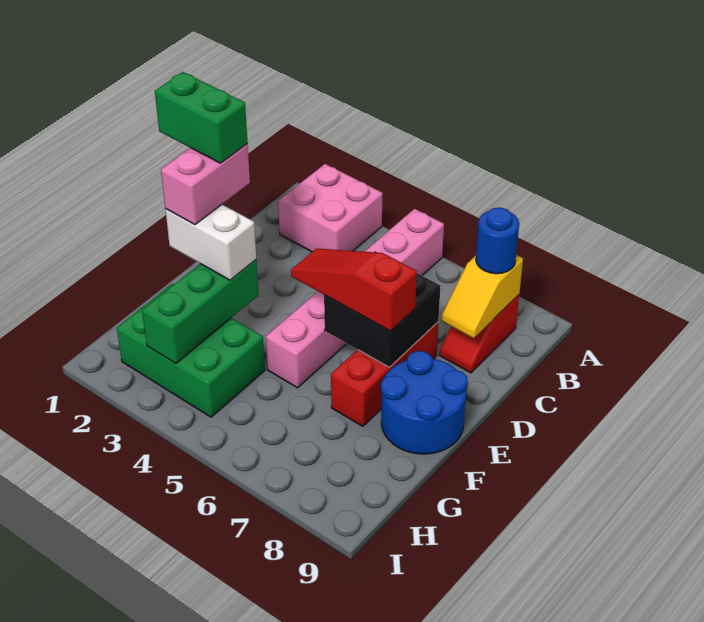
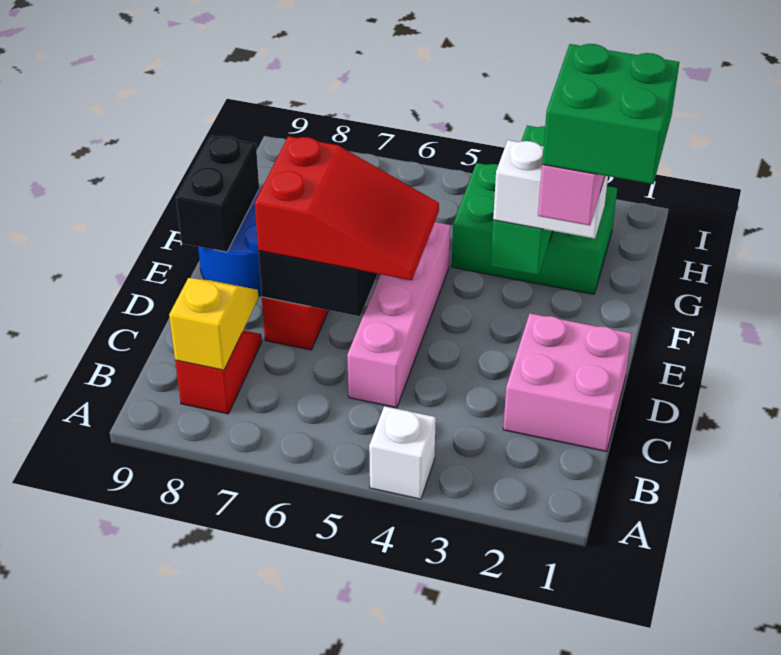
pink brick A2:B3 level 1 -> pink brick C1:D2 level 1
none -> white brick A4 level 1
pink brick A5:F5 level 1 -> pink brick C5:F5 level 1
blue round brick B8 level 3 -> none
green brick E1:E2 level 5 -> green brick E1:F2 level 5
red slope E5:E7 level 3 top 7 -> red slope D5:E7 level 3 top 7
none -> black brick E9:F9 level 2

